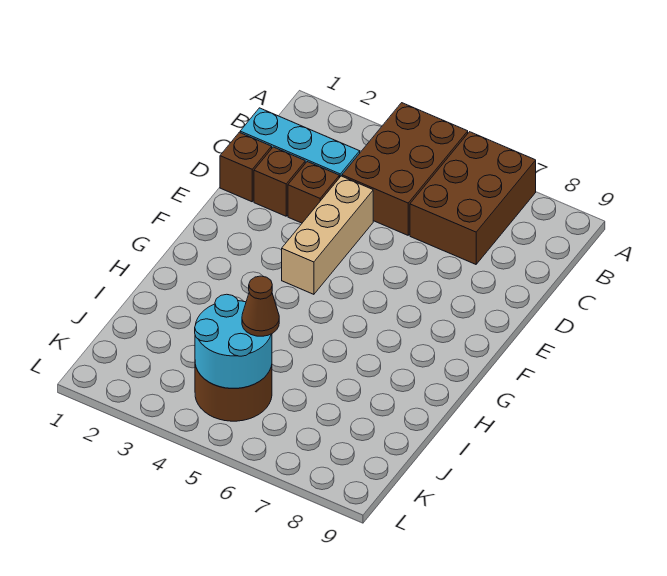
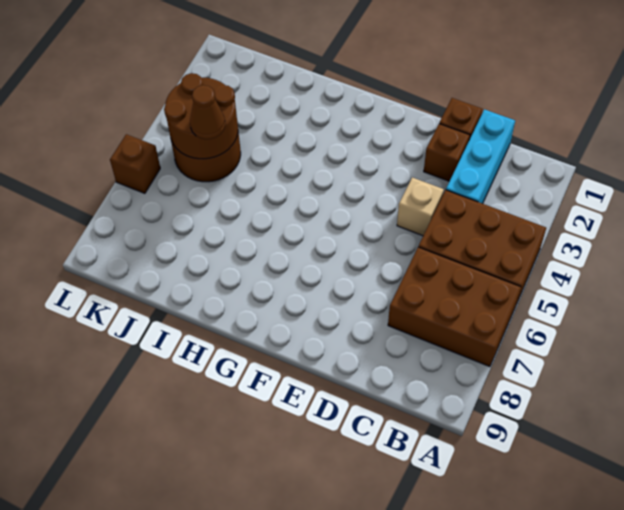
brown brick D3 level 1 -> brown brick L6 level 1
tan brick D4:F4 level 1 -> tan brick D4 level 1
cyan round brick J4:K5 level 2 -> brown round brick J4:K5 level 2

